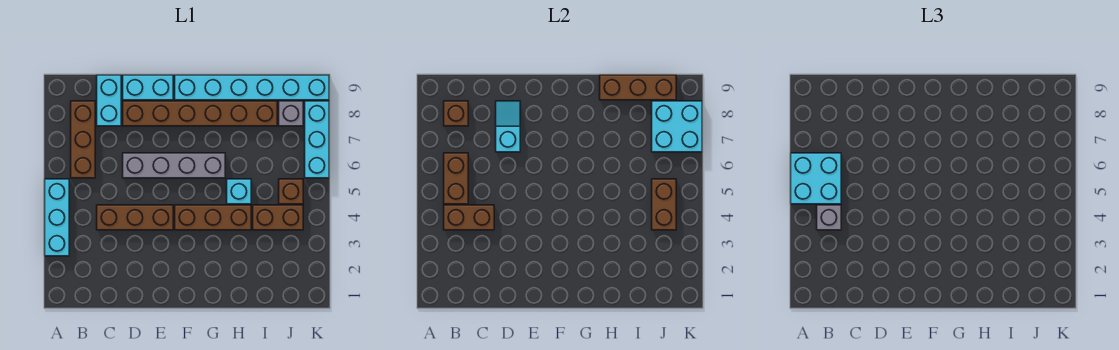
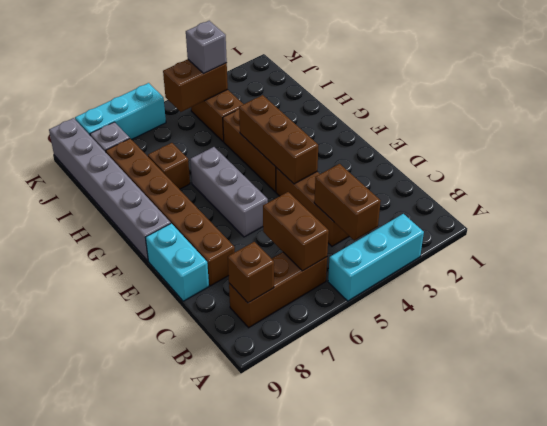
cyan brick A5:B6 level 3 -> none
grey brick B4 level 3 -> grey brick J4 level 3
brown brick B5:B6 level 2 -> brown brick B6:C6 level 2
cyan brick C8:C9 level 1 -> none
grey brick D6:G6 level 1 -> grey brick E6:G6 level 1
cyan slope D7:D8 level 2 top 7 -> none
cyan brick F9:K9 level 1 -> grey brick F9:K9 level 1
cyan brick H5 level 1 -> none
brown brick H9:J9 level 2 -> brown brick E4:G4 level 2
brown brick J5 level 1 -> brown brick H7 level 1
cyan brick J7:K8 level 2 -> none

